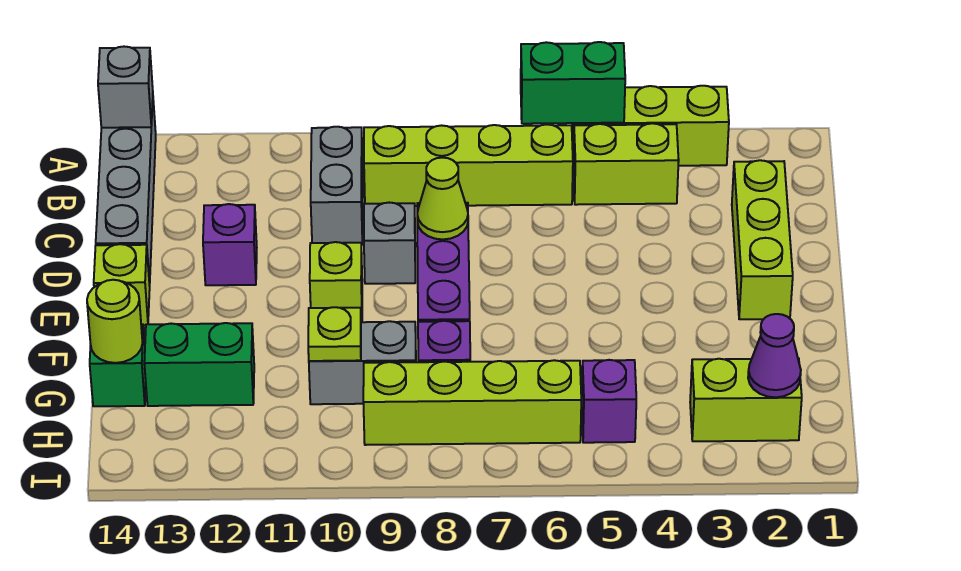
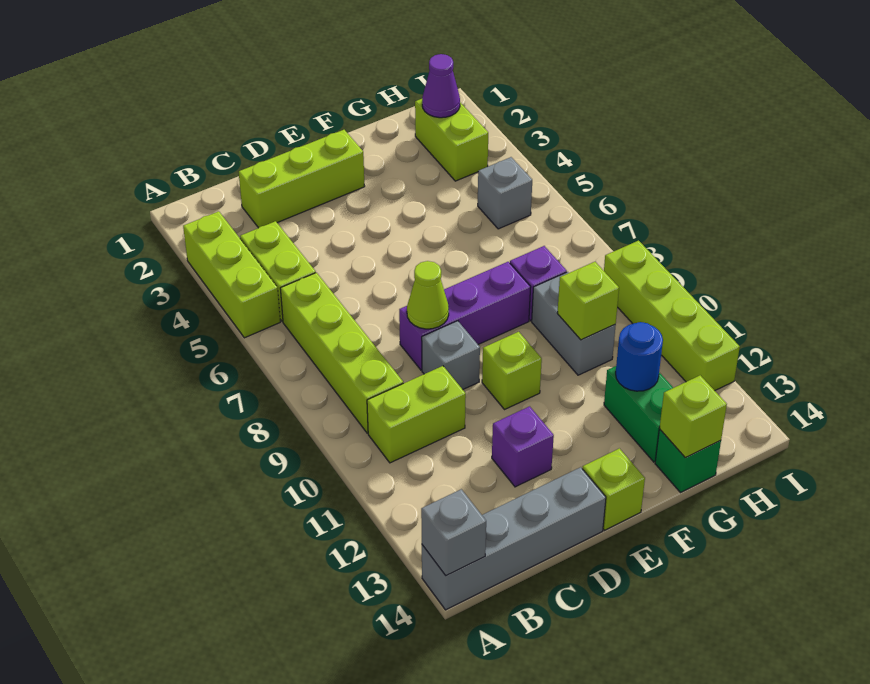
green brick A5:A6 level 2 -> none
grey brick B10:C10 level 1 -> lime brick B10:C10 level 1
lime plate G10 level 2 -> lime brick G10 level 2
none -> blue round brick G12 level 2
lime round brick G14 level 2 -> lime brick G14 level 2
purple brick H5 level 1 -> grey brick H5 level 1
lime brick H6:H9 level 1 -> lime brick I9:I12 level 1

